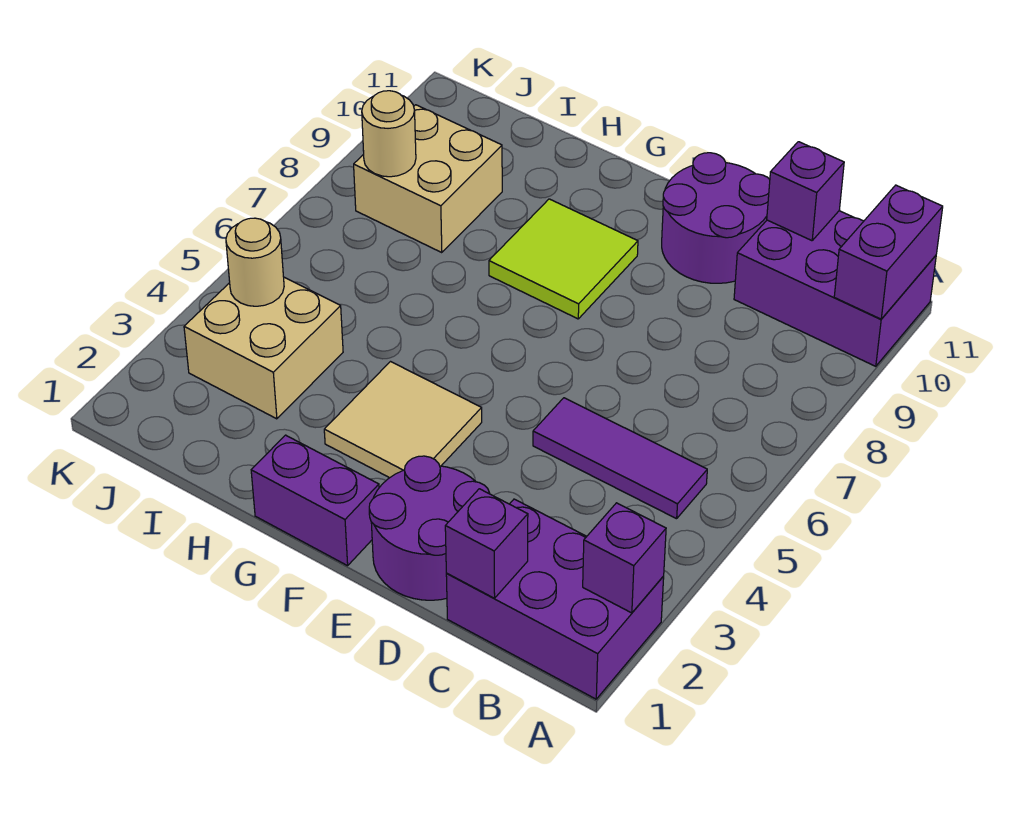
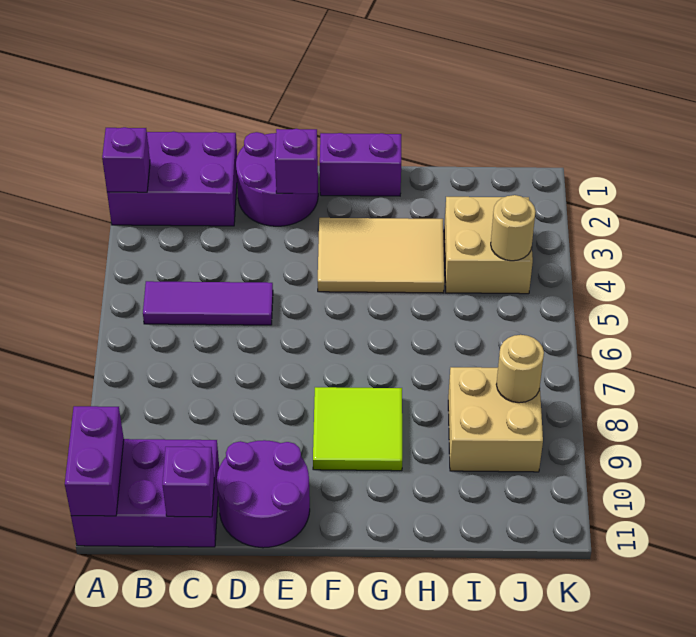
purple brick C1 level 2 -> purple brick E2 level 2
tan tile F3:G4 level 1 -> tan tile F3:H4 level 1

